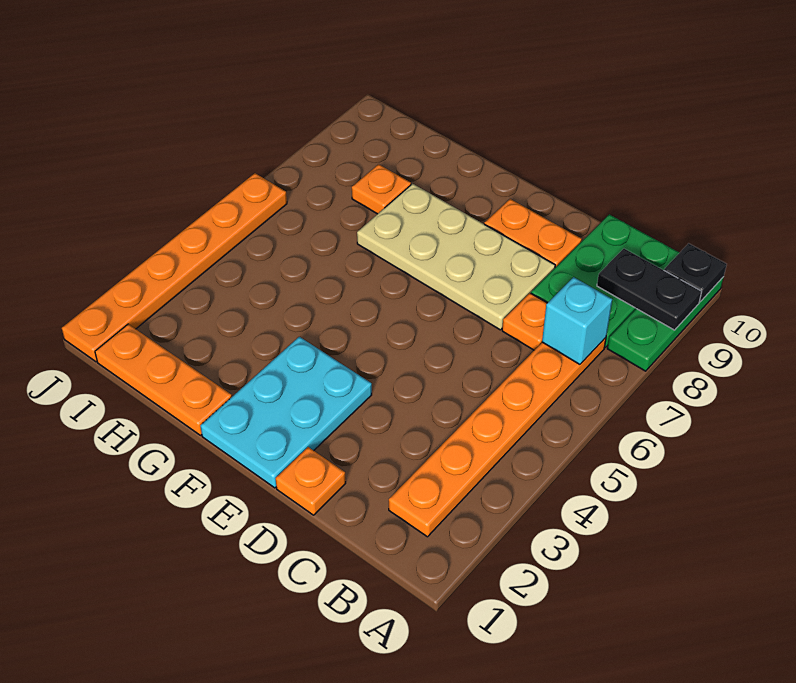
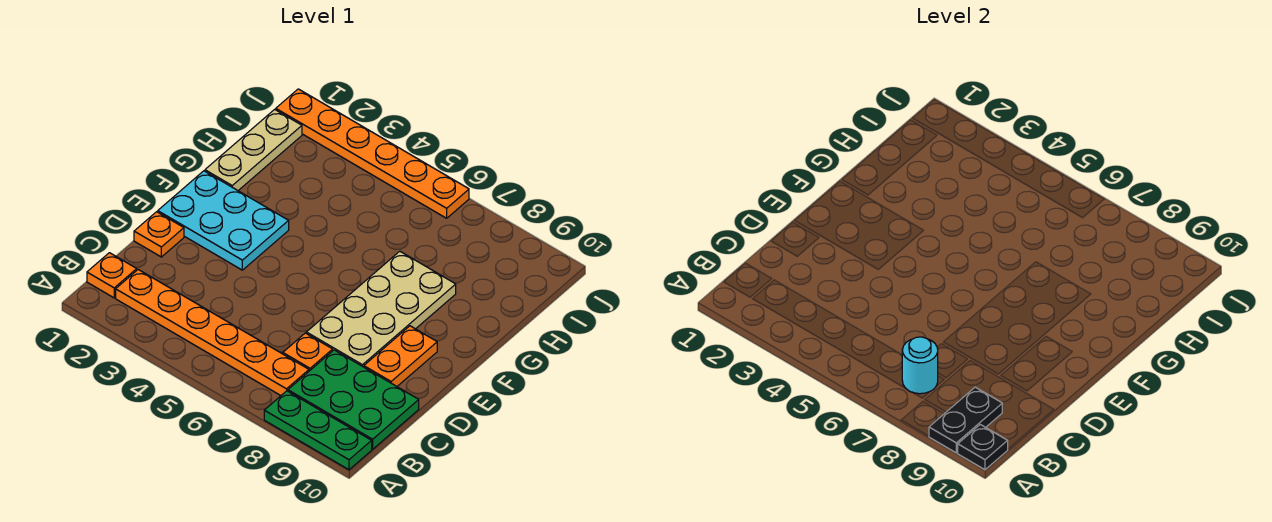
cyan brick B7 level 2 -> cyan round brick B7 level 2
orange plate G1:I1 level 1 -> tan plate G1:I1 level 1
orange plate H8 level 1 -> orange plate B1 level 1

